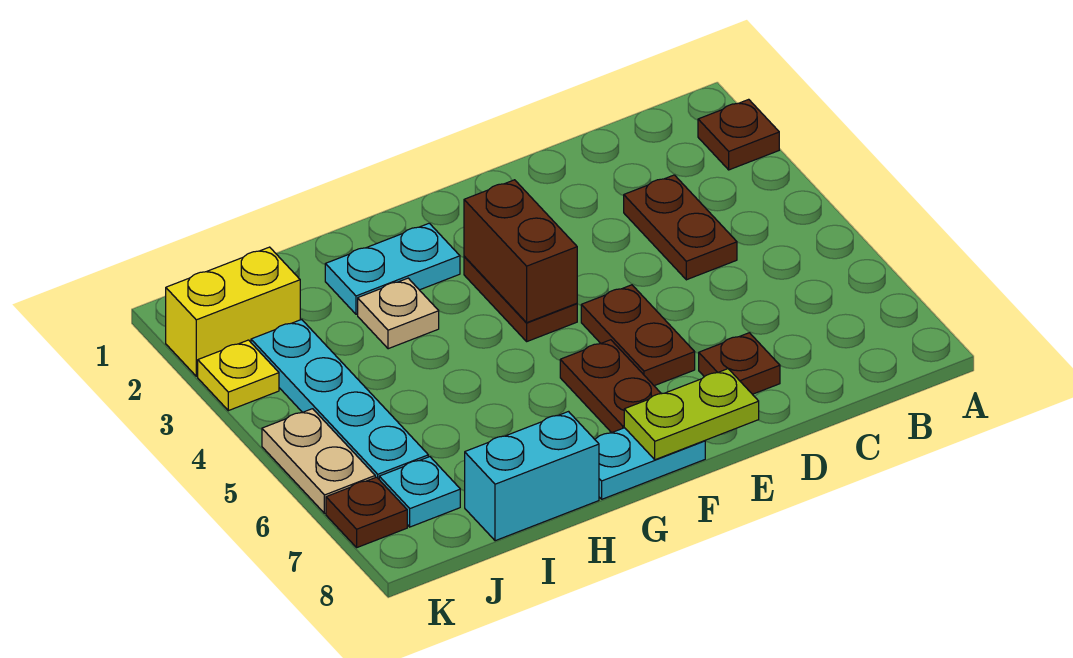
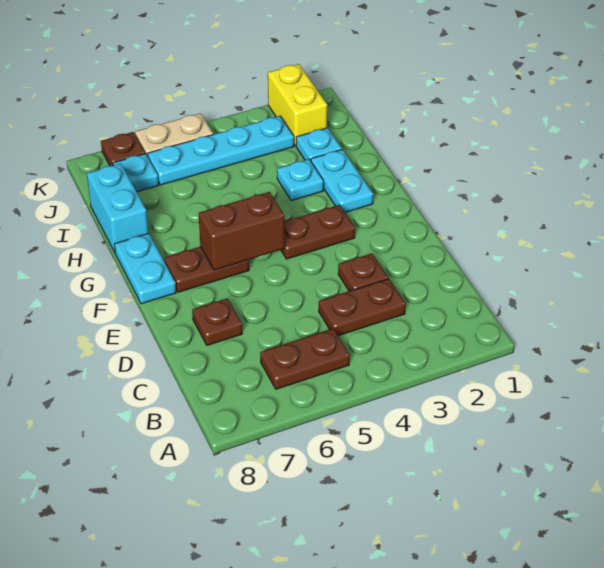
brown plate A2 level 1 -> brown plate D3 level 1
brown plate E5:E6 level 1 -> brown plate B5:B6 level 1
lime plate E8:F8 level 2 -> none
brown brick F3:F4 level 2 -> brown brick F5:F6 level 2
tan plate H3 level 1 -> cyan plate H3 level 1
none -> cyan plate I2 level 1
yellow plate K3 level 1 -> none

